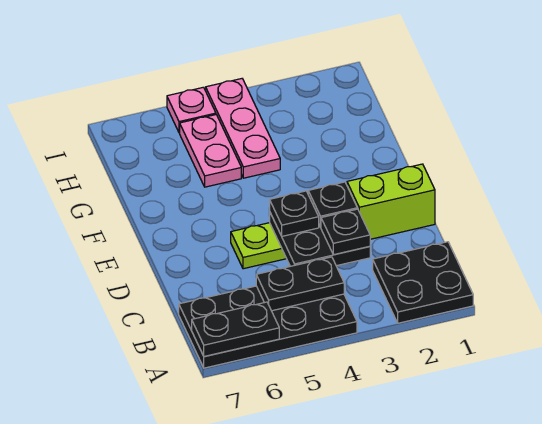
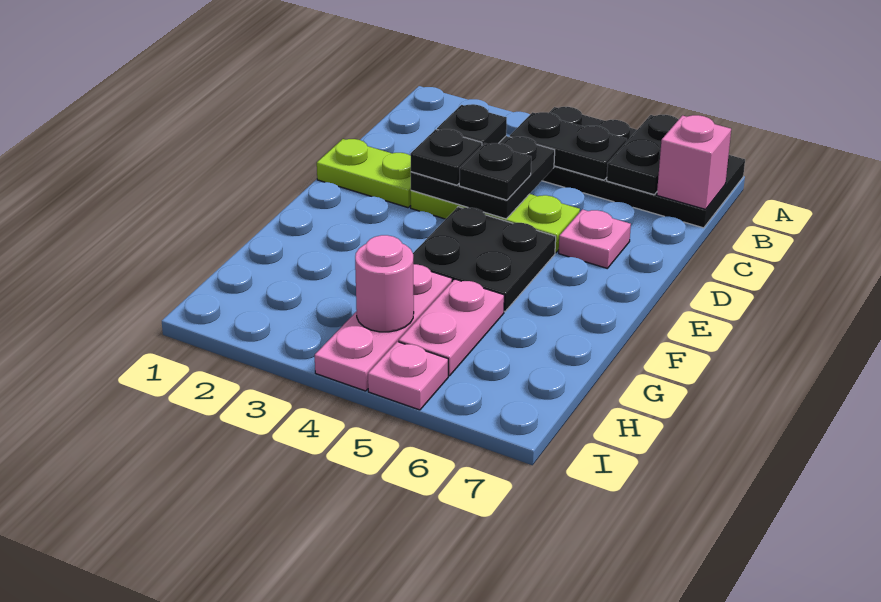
black plate A1:B2 level 1 -> black plate E4:F5 level 1
black plate A6:A7 level 2 -> black plate A6:B6 level 2
none -> pink brick B7 level 2
lime brick D1:D2 level 1 -> lime plate D1:D2 level 1
none -> pink plate D6 level 1
none -> pink round brick H4 level 2

